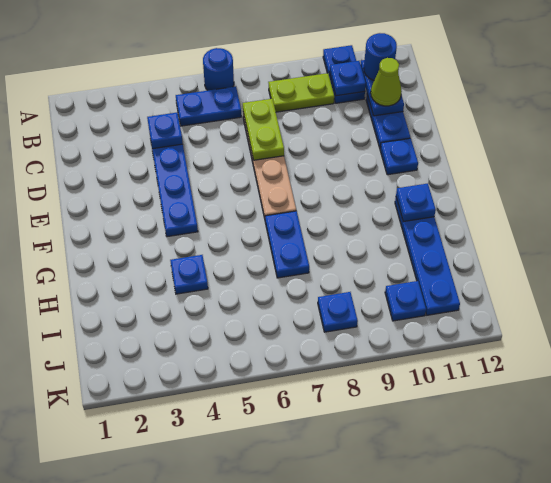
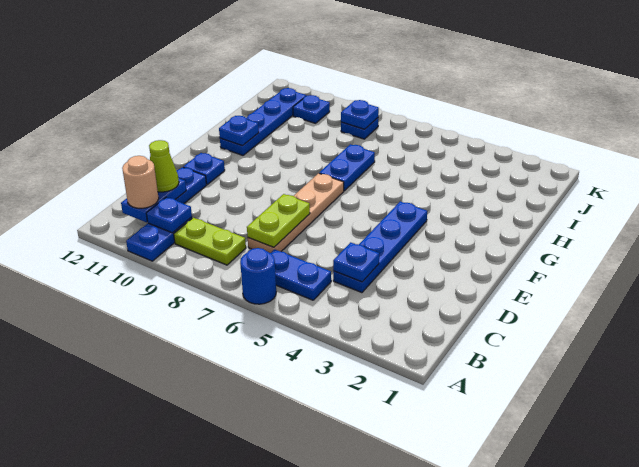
blue round brick B11 level 3 -> tan round brick B11 level 3
blue plate H4 level 1 -> blue plate J8 level 2

